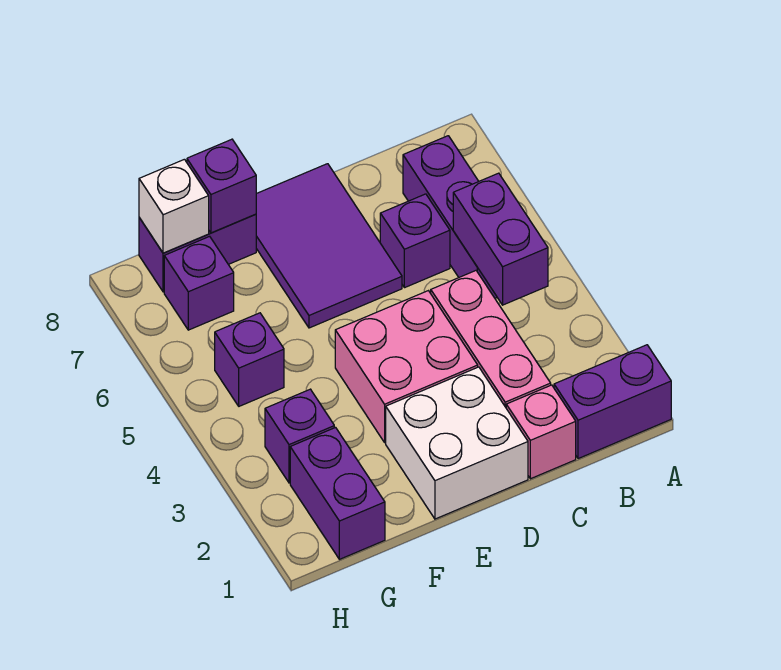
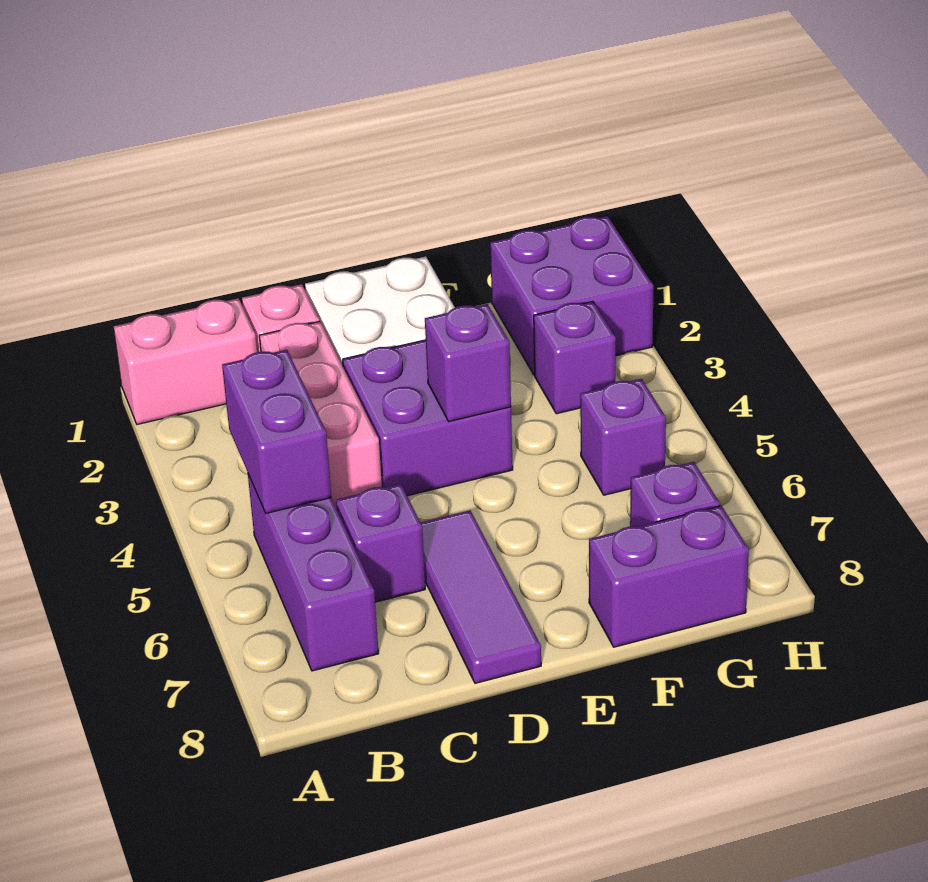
purple brick A1:B1 level 1 -> pink brick A1:B1 level 1
pink brick D3:E4 level 1 -> purple brick D3:E4 level 1
purple tile D6:E8 level 1 -> purple tile D6:D8 level 1
purple brick F8 level 2 -> purple brick E4 level 2
purple brick G1:G2 level 1 -> purple brick G1:H2 level 1
white brick G8 level 2 -> none

